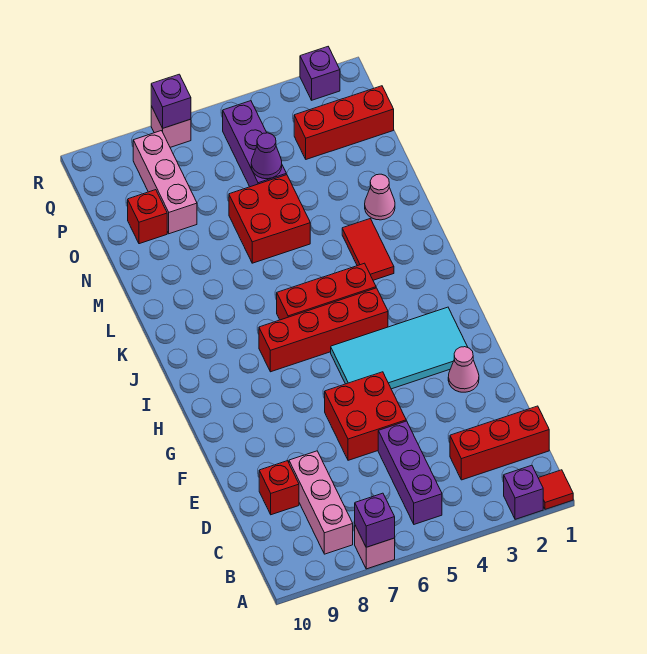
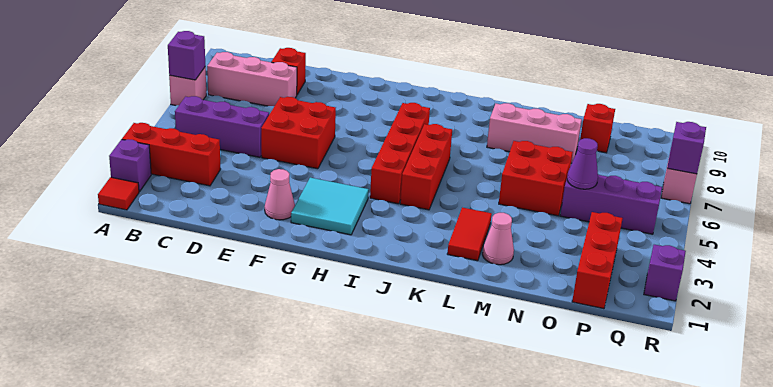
red brick C1:C3 level 1 -> red brick A3:C3 level 1
cyan tile G2:H5 level 1 -> cyan tile G2:H3 level 1
red tile K3:L3 level 1 -> red tile L2:L3 level 1
pink brick O8:Q8 level 1 -> pink brick L8:N8 level 1

